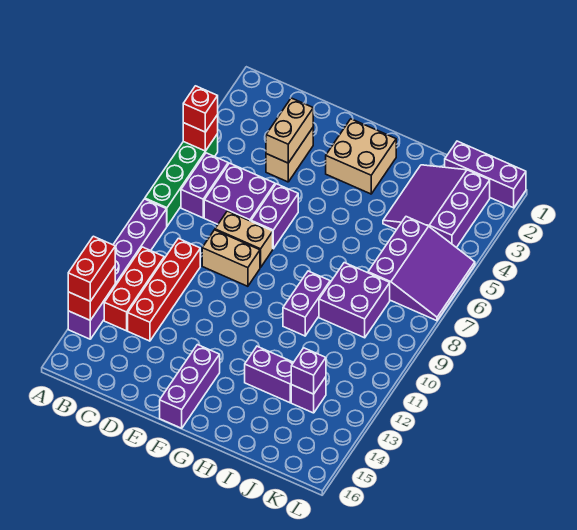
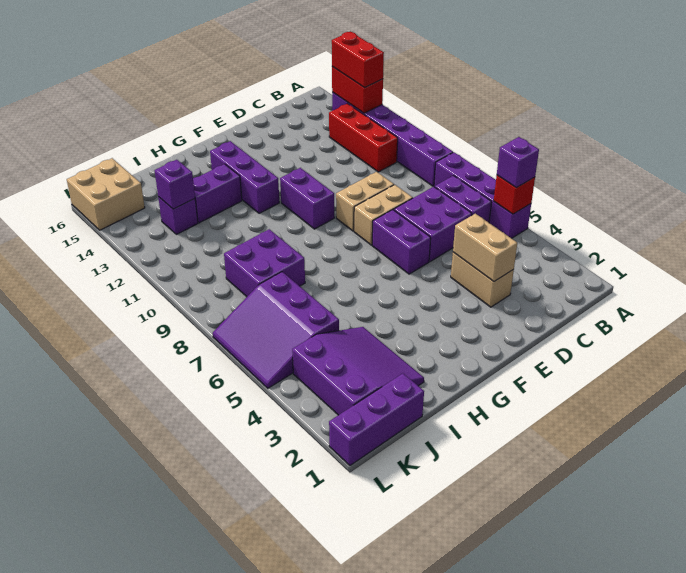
green brick A5:A8 level 1 -> purple brick A5:A8 level 1
red brick A5 level 3 -> purple brick A5 level 3
red brick C10:C13 level 1 -> none
tan brick F2:G3 level 1 -> tan brick K15:L16 level 1
purple brick F14:F16 level 1 -> purple brick G12:G14 level 1
purple brick H9:H10 level 1 -> purple brick F10:F11 level 1

